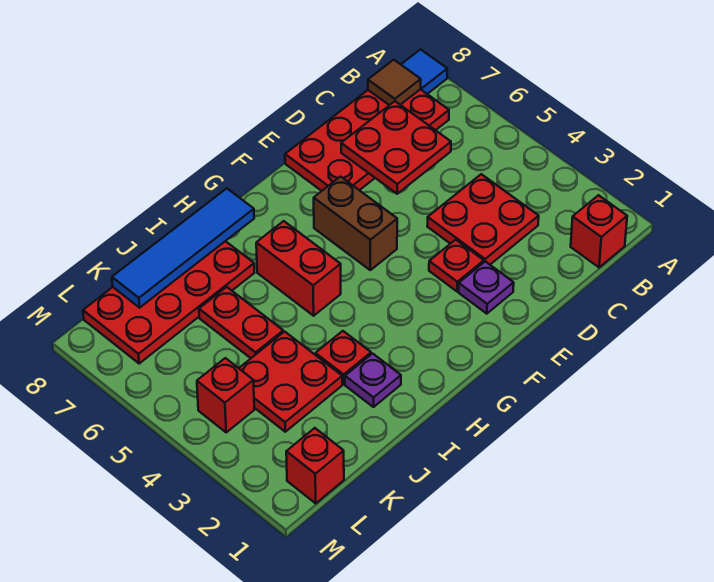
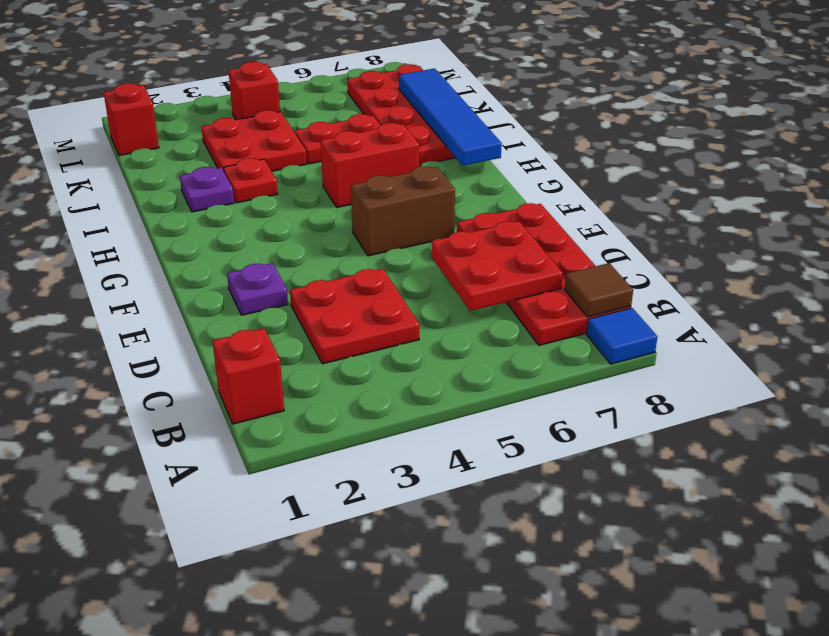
red plate E3 level 1 -> none

